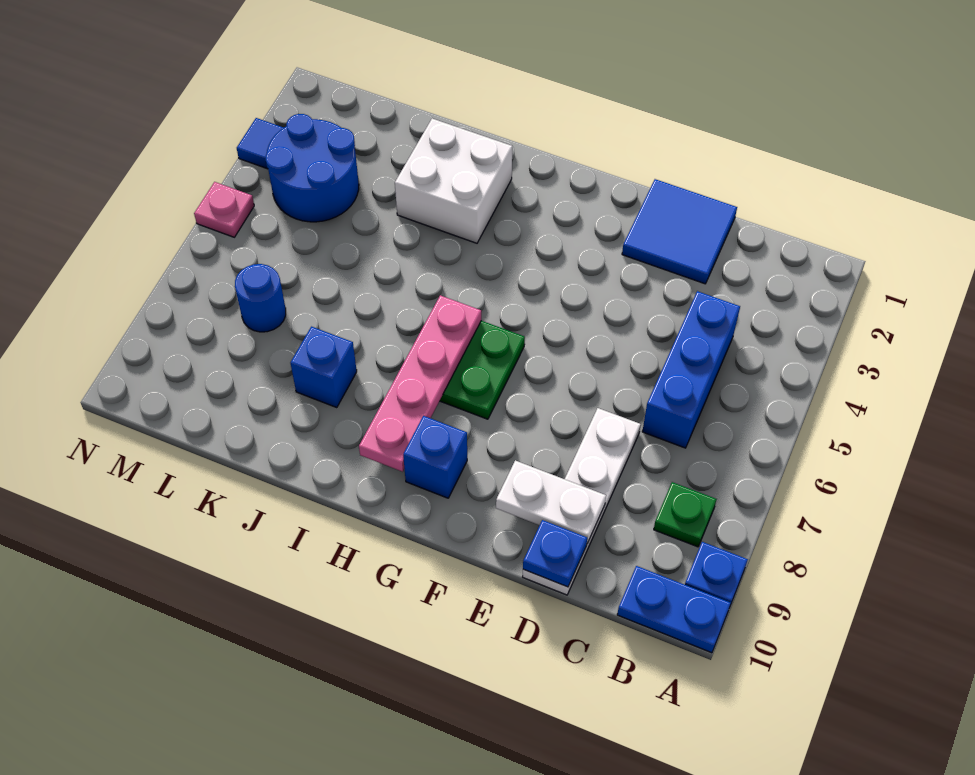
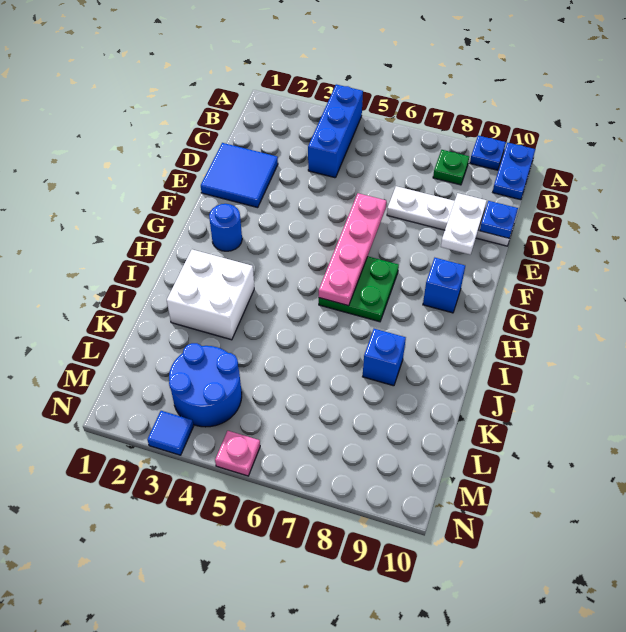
blue brick C4:C6 level 1 -> blue brick A4:C4 level 1
pink plate H6:H9 level 2 -> pink plate E6:H6 level 2
blue round brick L7 level 1 -> blue round brick G2 level 1

